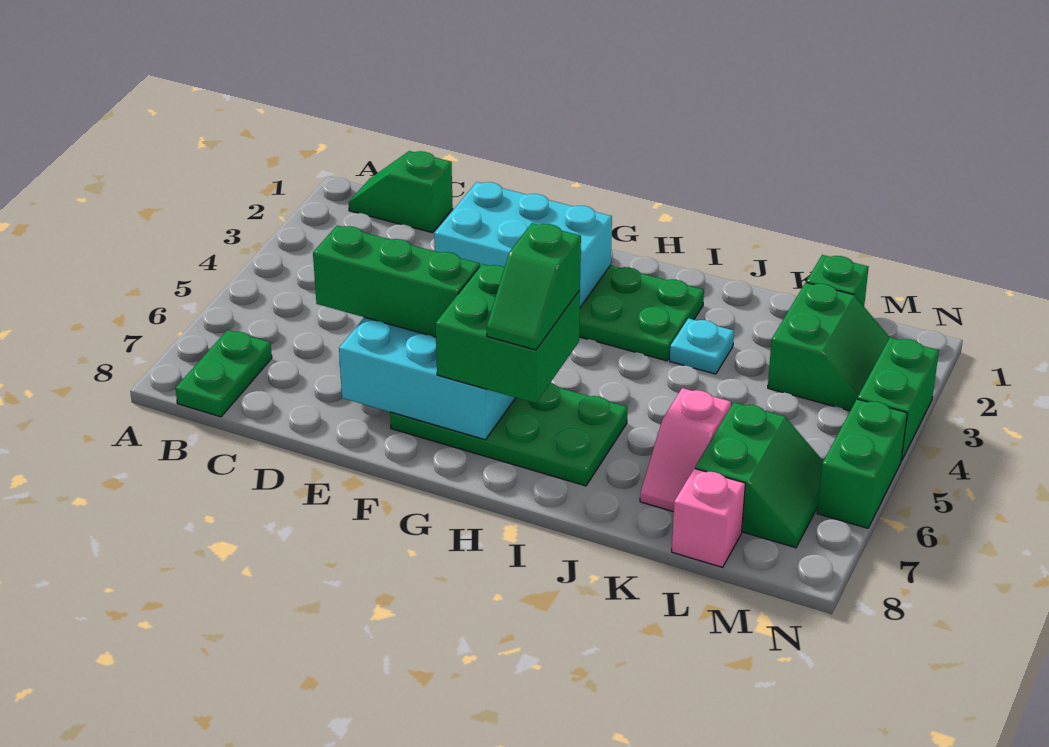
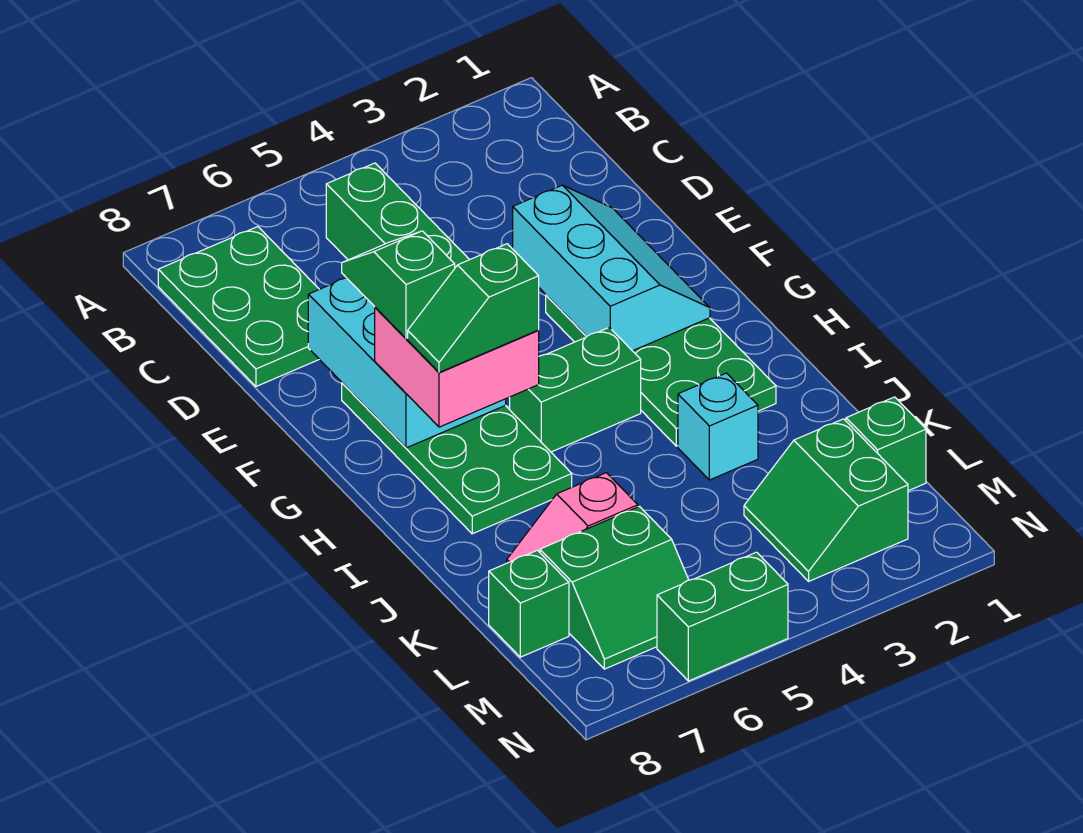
green slope B1:C1 level 1 top C -> green slope F7:G7 level 4 top G
green plate B7:B8 level 1 -> green plate B7:D8 level 1
cyan brick E2:G3 level 2 -> cyan slope E2:G3 level 2 top 3
green brick G6:H7 level 3 -> pink brick G6:H7 level 3
cyan plate J3 level 1 -> cyan brick J3 level 1
green slope L2:M3 level 1 top L -> green slope L2:M3 level 1 top 2
pink brick L8 level 1 -> green brick L8 level 1
green brick N3:N4 level 1 -> green brick H4:H5 level 1

